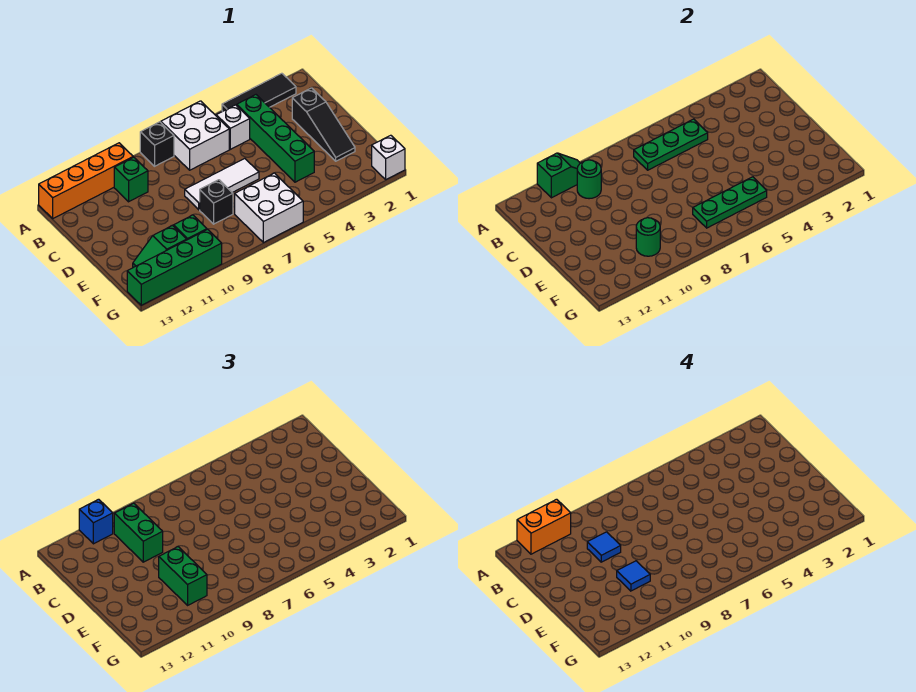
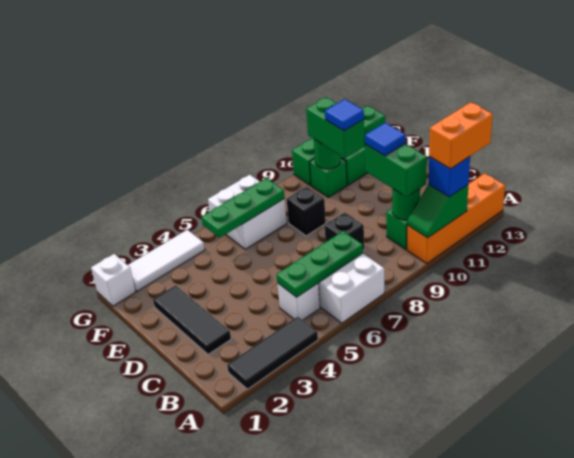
black brick A8 level 1 -> black brick C8 level 1
green brick B4:E4 level 1 -> none
black slope C2:E2 level 1 top C -> black tile C2:E2 level 1
white tile D6:D8 level 1 -> white tile G2:G4 level 1

